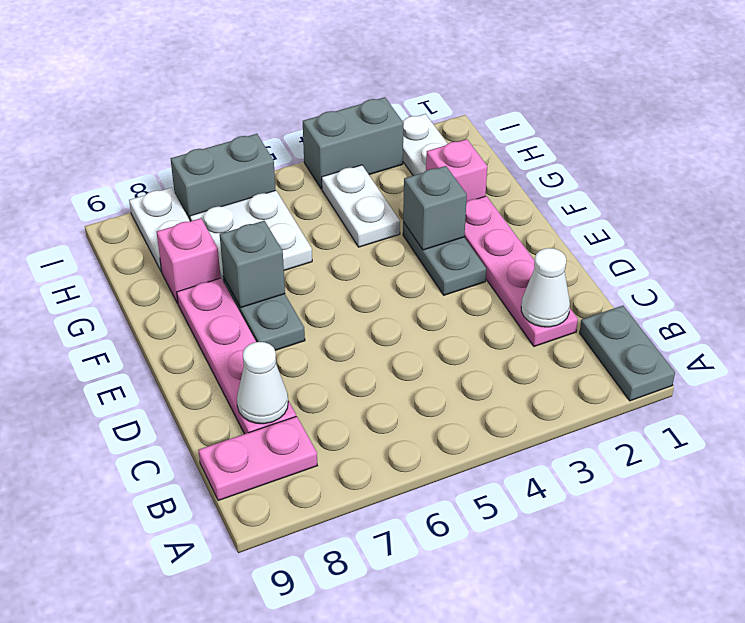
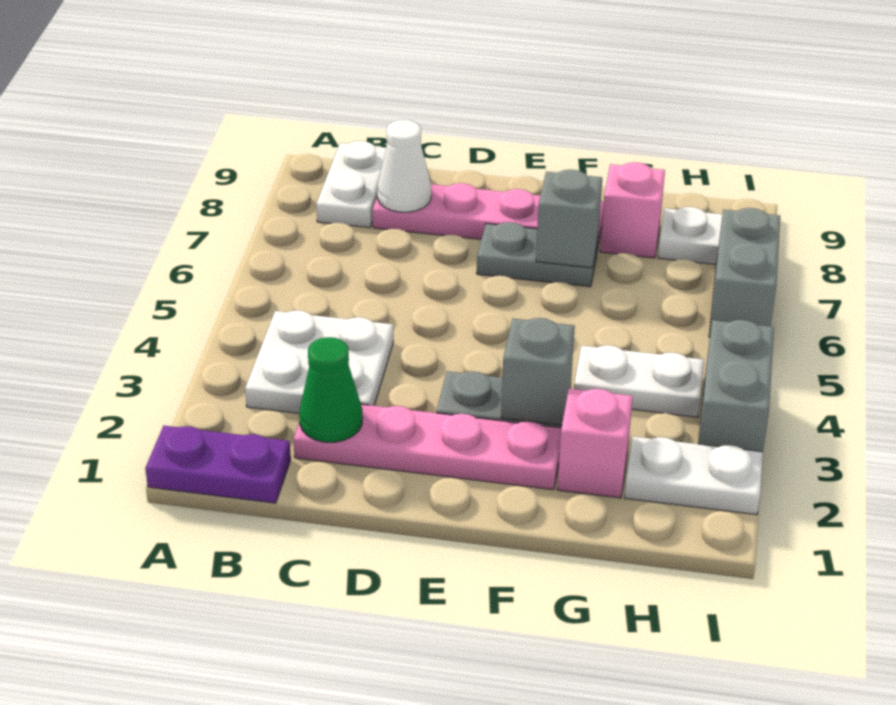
grey plate A1:B1 level 1 -> purple plate A1:B1 level 1
pink plate B8:B9 level 1 -> white plate B8:B9 level 1
white cone C2 level 2 -> green cone C2 level 2
white plate G6:H7 level 1 -> white plate B3:C4 level 1

